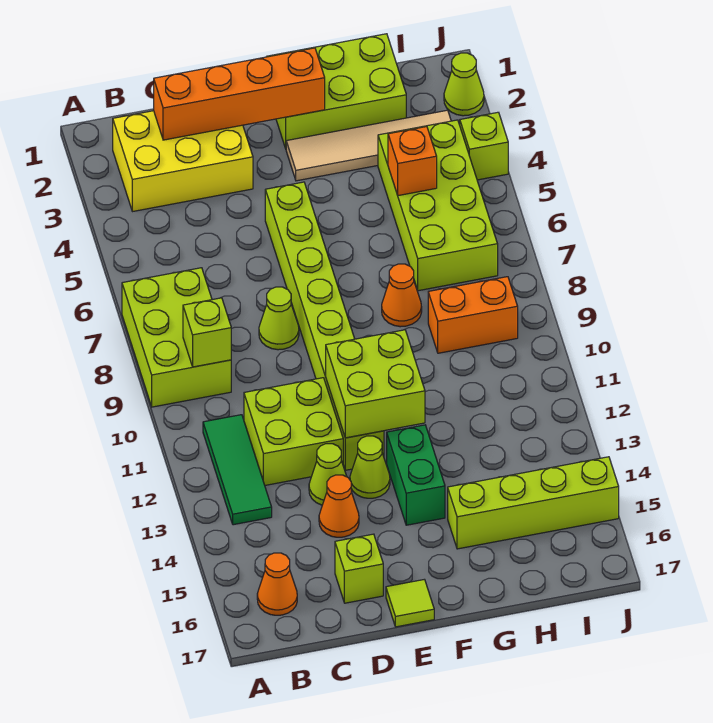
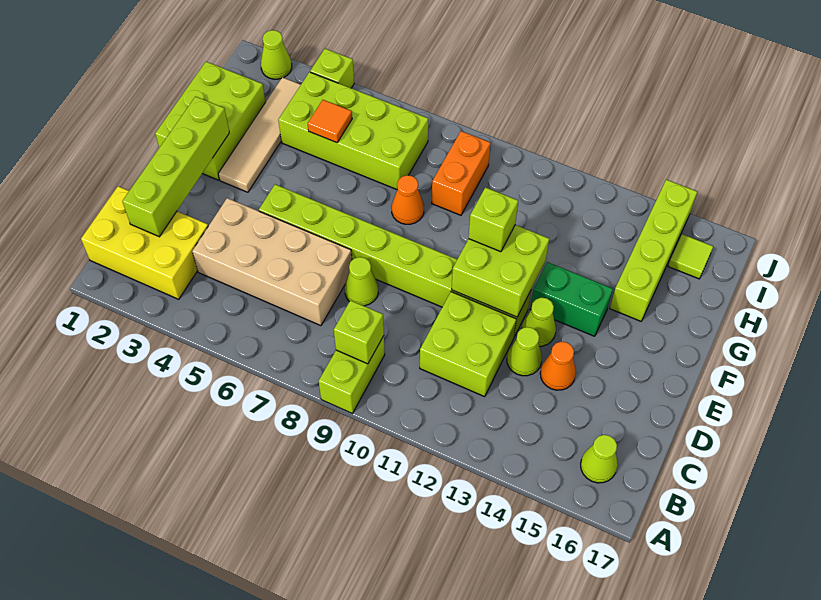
lime brick A7:B9 level 1 -> lime brick A9:B9 level 1
yellow brick B2:D3 level 1 -> yellow brick B1:C3 level 1
green tile B11:B13 level 1 -> none
orange cone B16 level 1 -> lime cone B16 level 1
orange brick C2:F2 level 2 -> lime brick C2:F2 level 2
none -> tan brick C4:D7 level 1
lime brick D16 level 1 -> lime brick F11 level 3
lime tile E17 level 1 -> lime tile I16 level 1
orange brick H5 level 2 -> orange tile H5 level 2

